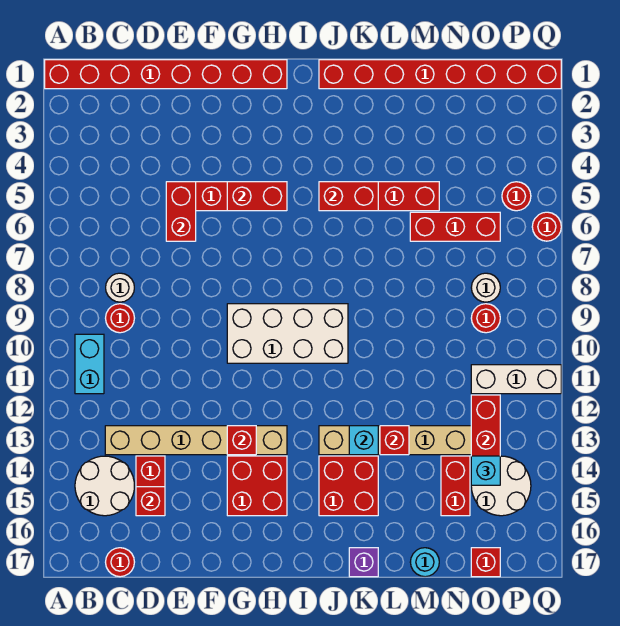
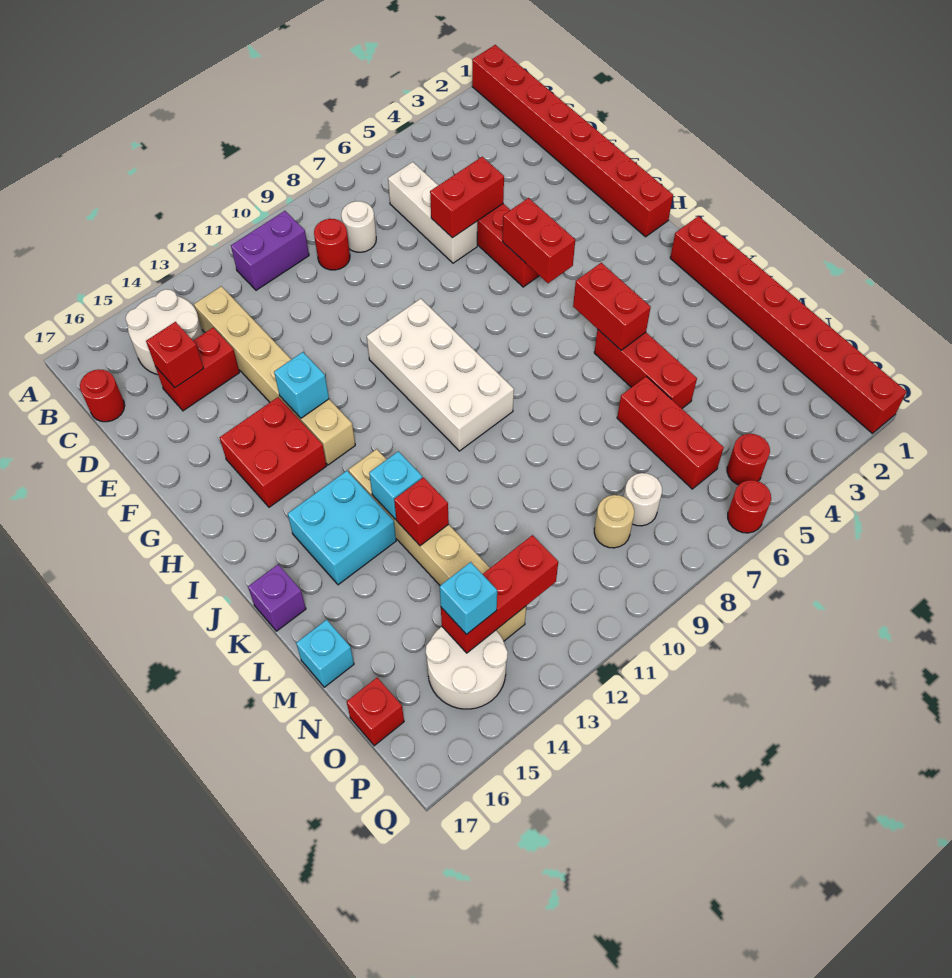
cyan brick B10:B11 level 1 -> purple brick B10:B11 level 1
red brick G13 level 2 -> cyan brick G13 level 2
red brick J14:K15 level 1 -> cyan brick J14:K15 level 1
cyan round brick M17 level 1 -> cyan brick M17 level 1
red brick N14:N15 level 1 -> none
red round brick O9 level 1 -> tan round brick O9 level 1
white brick O11:Q11 level 1 -> white brick C6:E6 level 1

